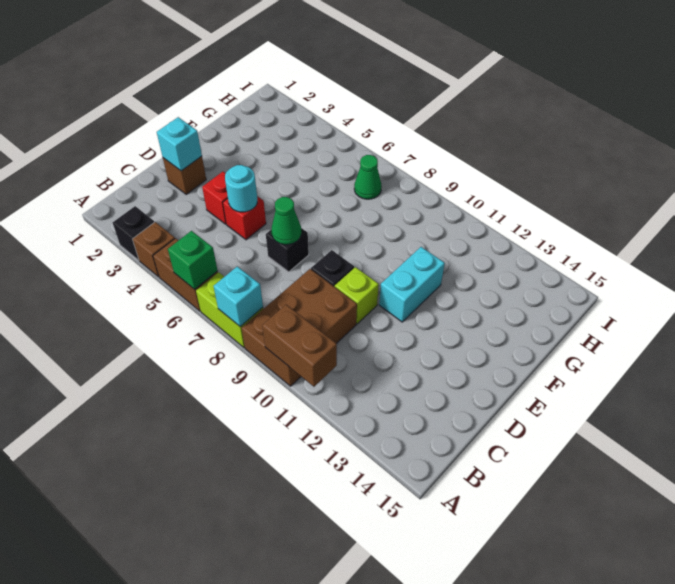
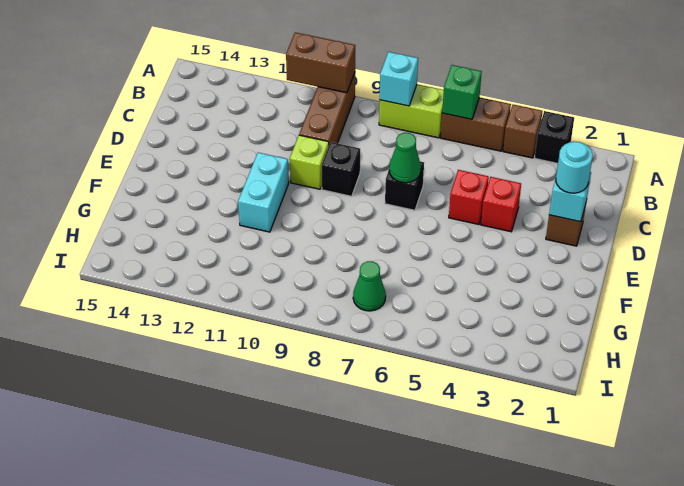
brown brick A9:C10 level 1 -> brown brick A10:C10 level 1
cyan round brick D5 level 2 -> cyan round brick D2 level 3

